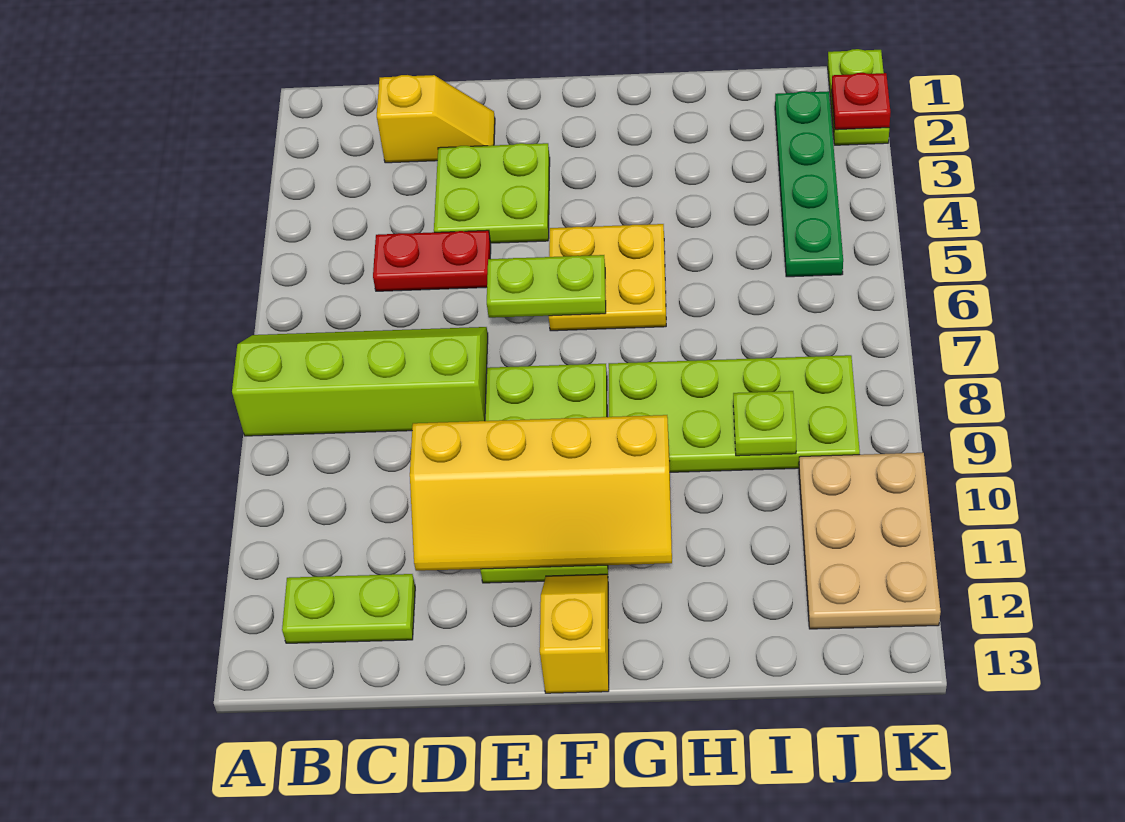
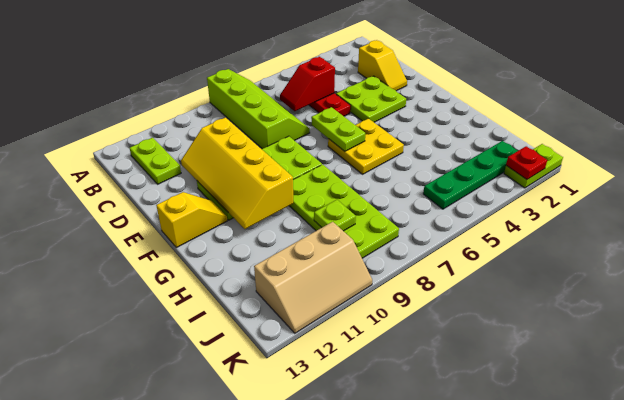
none -> red slope C5:C6 level 2 top 5
tan plate J10:K12 level 1 -> tan slope J10:K12 level 1 top J

